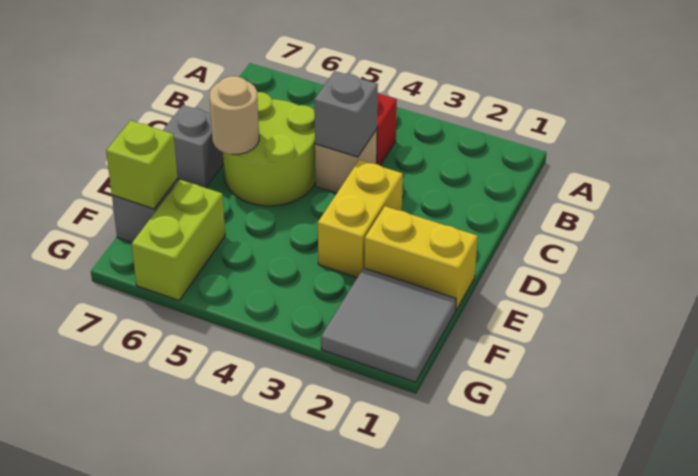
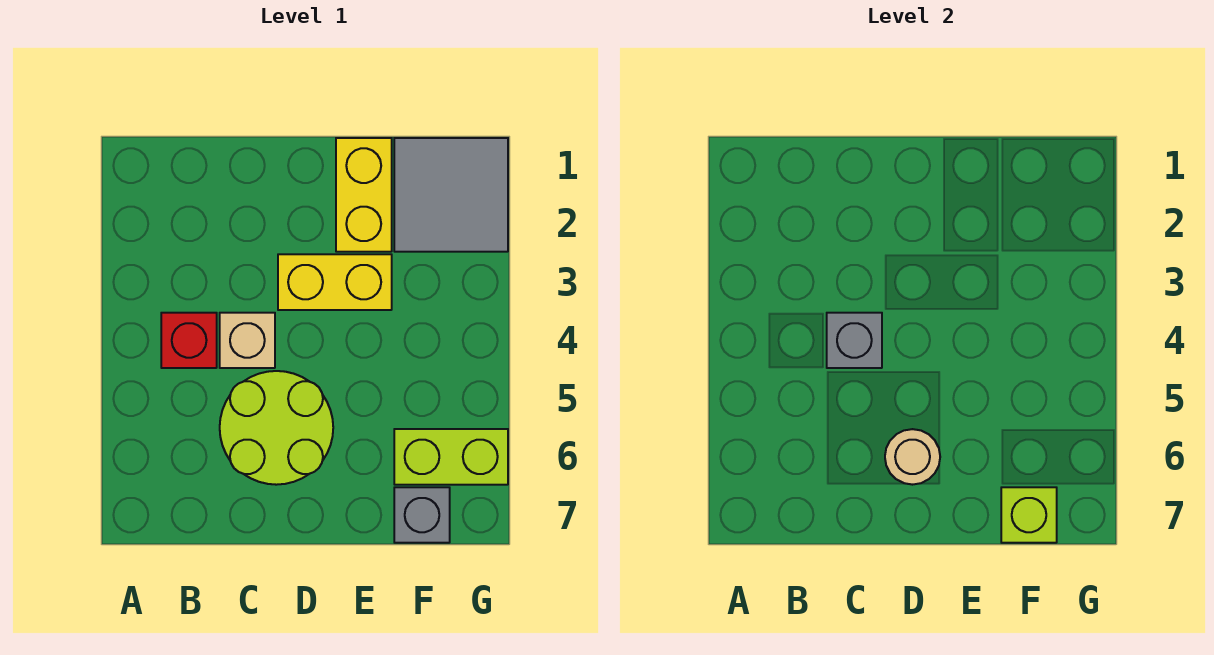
grey brick D7 level 1 -> none

